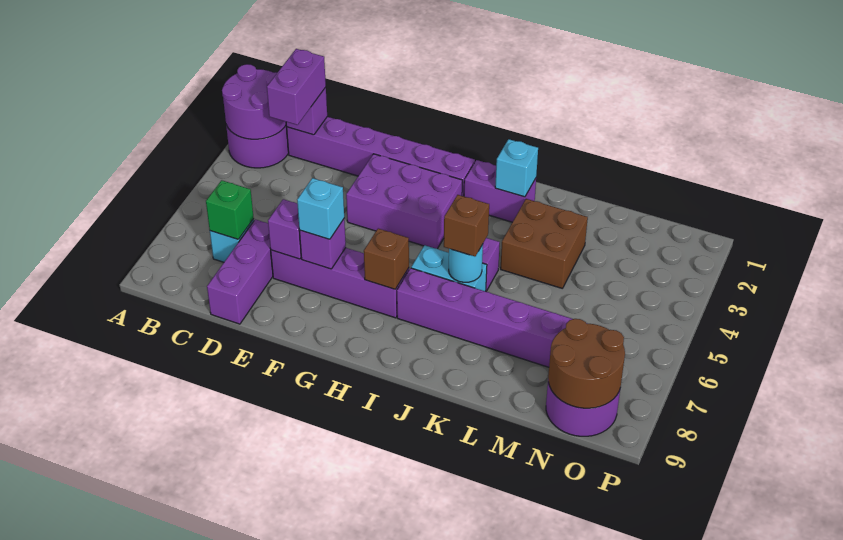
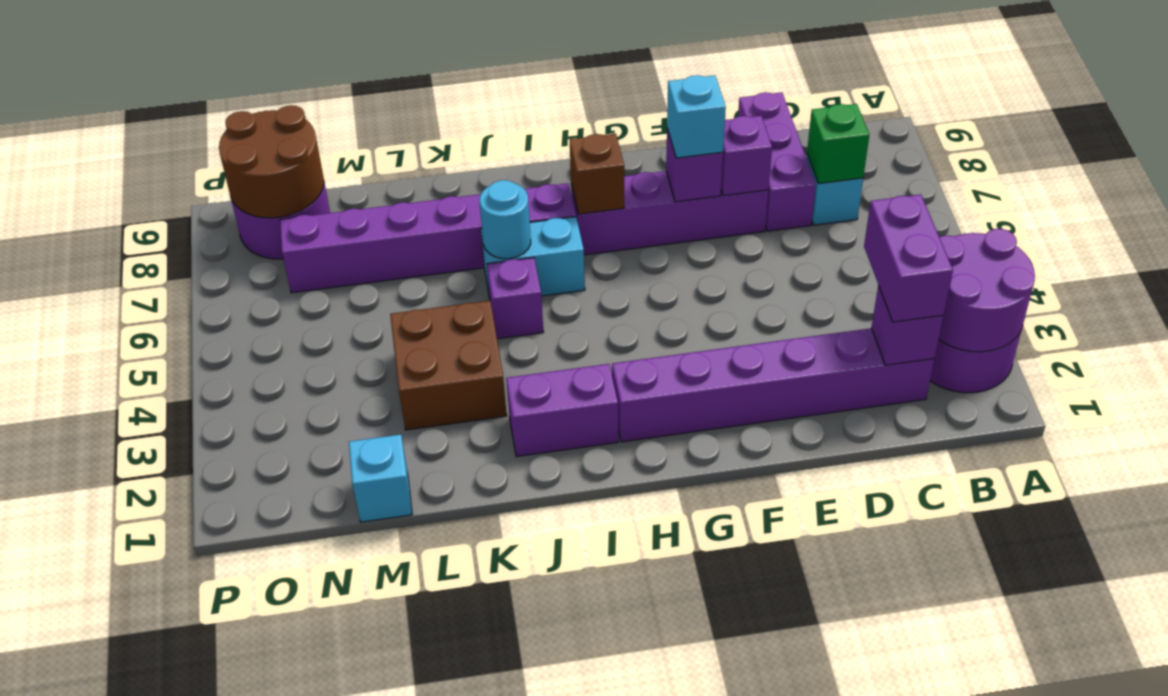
purple brick F3:H4 level 1 -> none
cyan brick J2 level 2 -> cyan brick M1 level 1
brown brick J6 level 3 -> none

